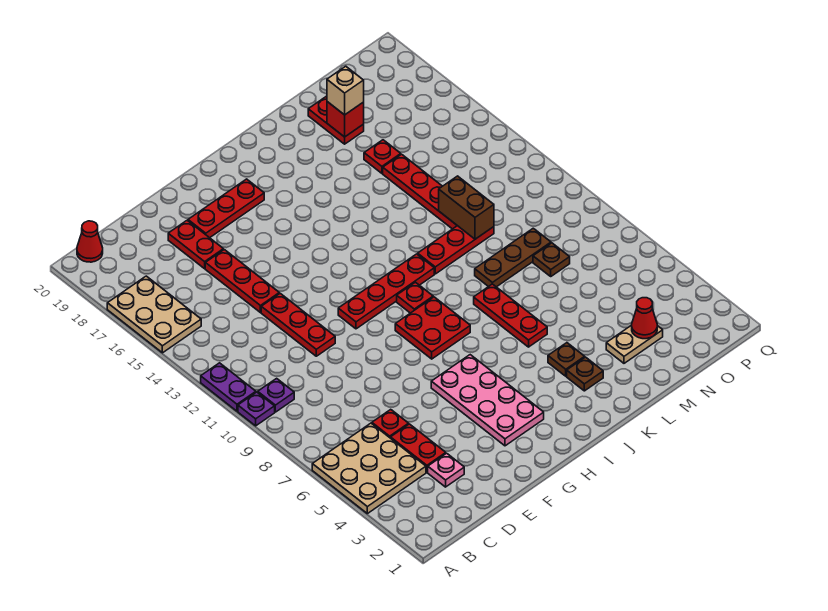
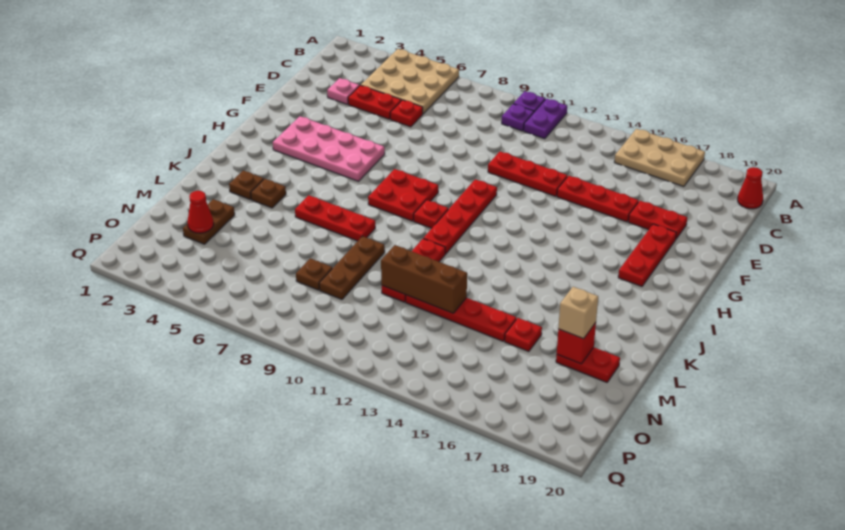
purple plate A11:A12 level 1 -> purple plate A11:B11 level 1
tan plate M3:N3 level 1 -> brown plate M3:N3 level 1
brown brick M11:M12 level 2 -> brown brick M11:M13 level 2

